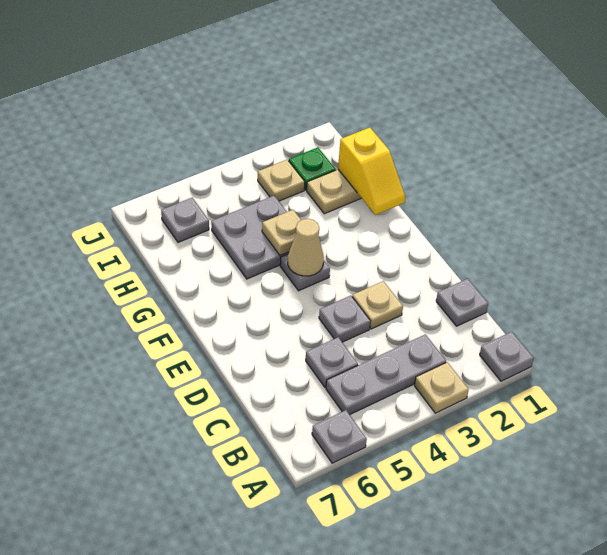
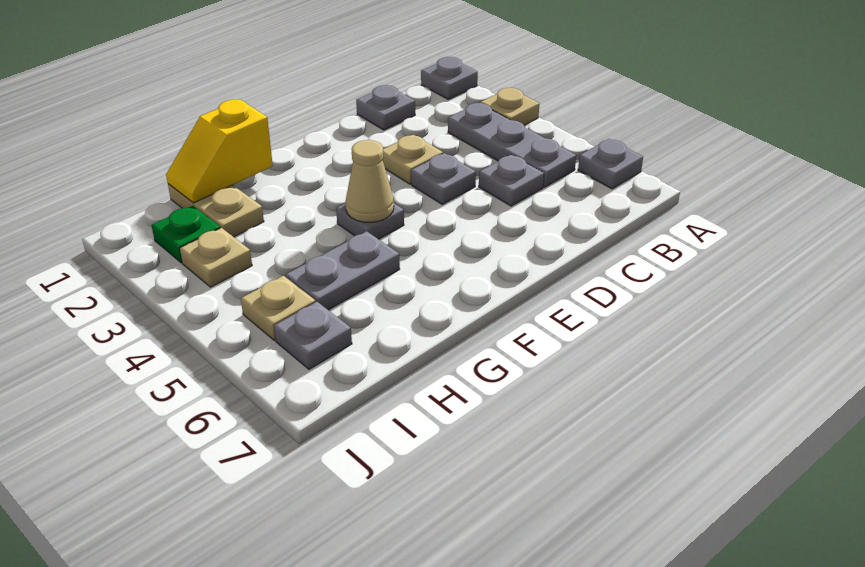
yellow slope G1:H1 level 2 top H -> yellow slope G1:H1 level 2 top G
grey plate G4:H5 level 1 -> grey plate G5:H5 level 1
tan plate G4 level 2 -> tan plate I5 level 1

